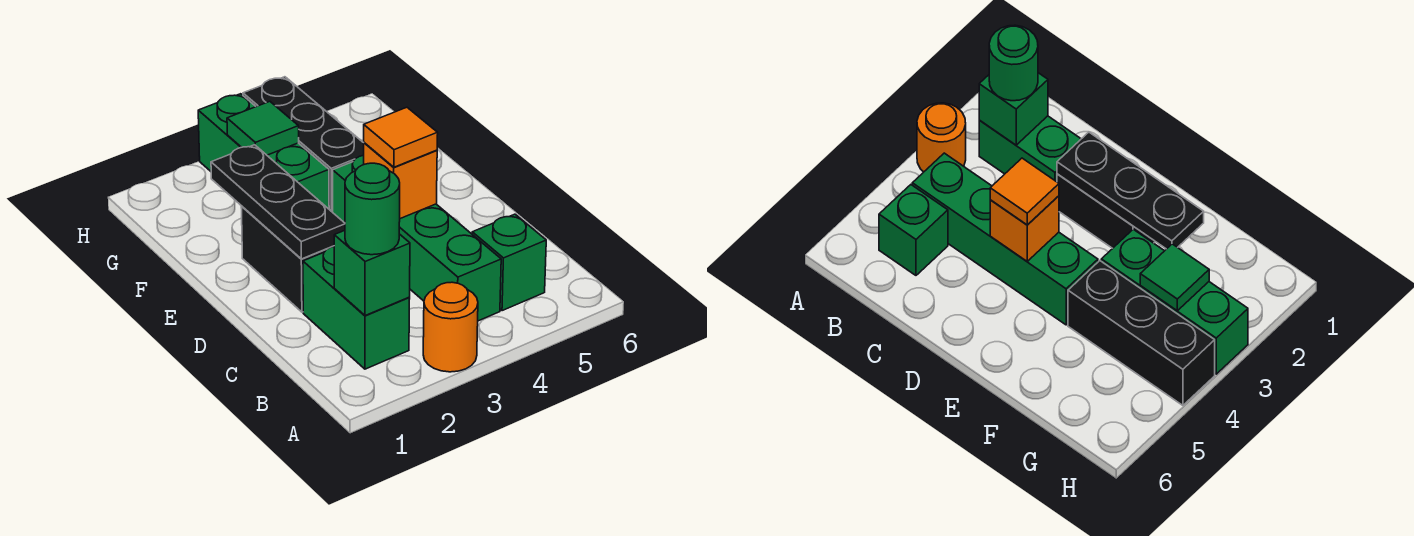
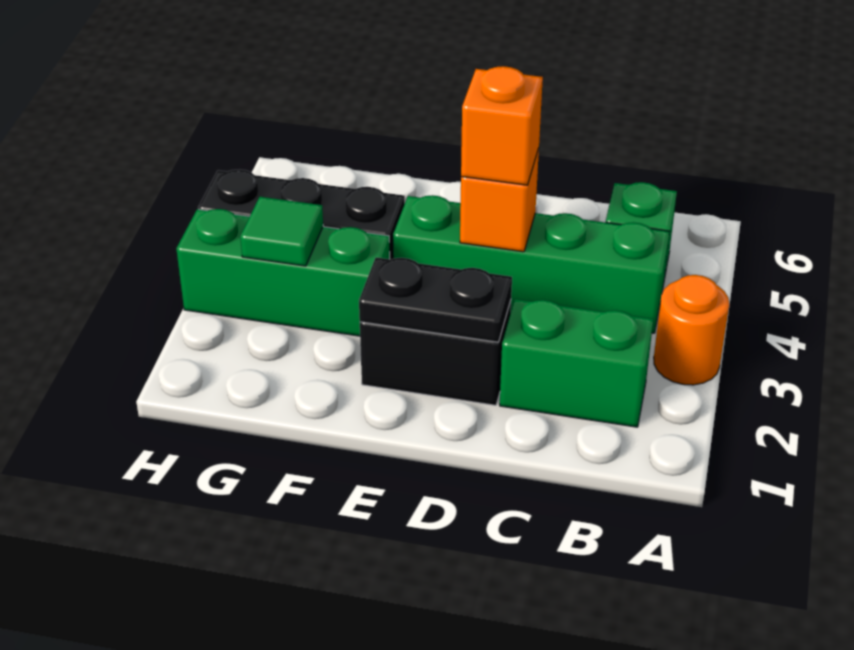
green brick B2 level 2 -> none
green round brick B2 level 3 -> none
black plate D2:F2 level 2 -> black plate D2:E2 level 2
orange tile D4 level 3 -> orange brick D4 level 3

